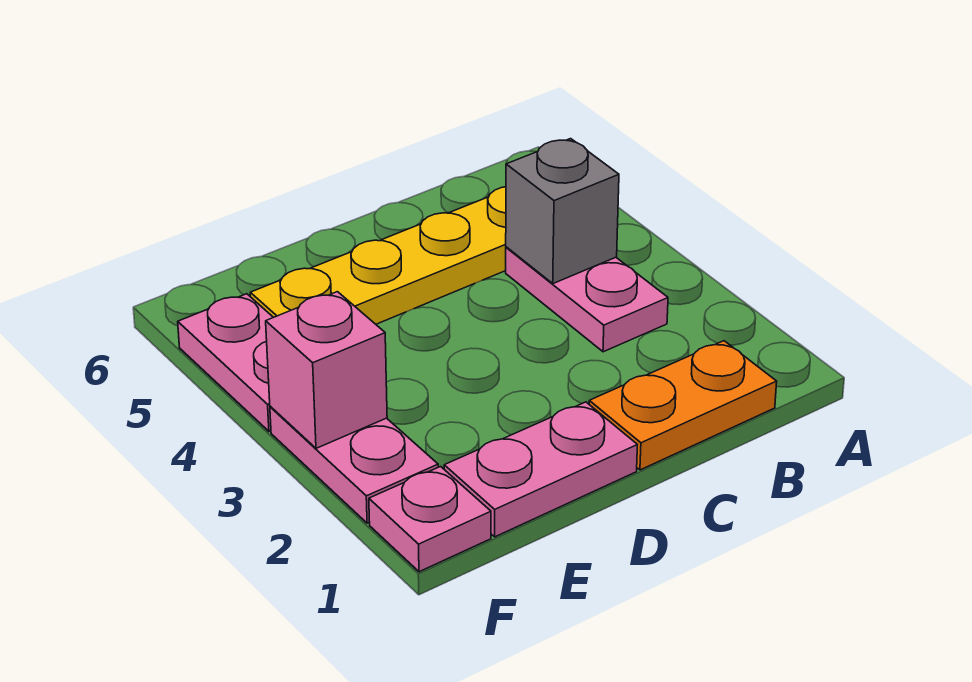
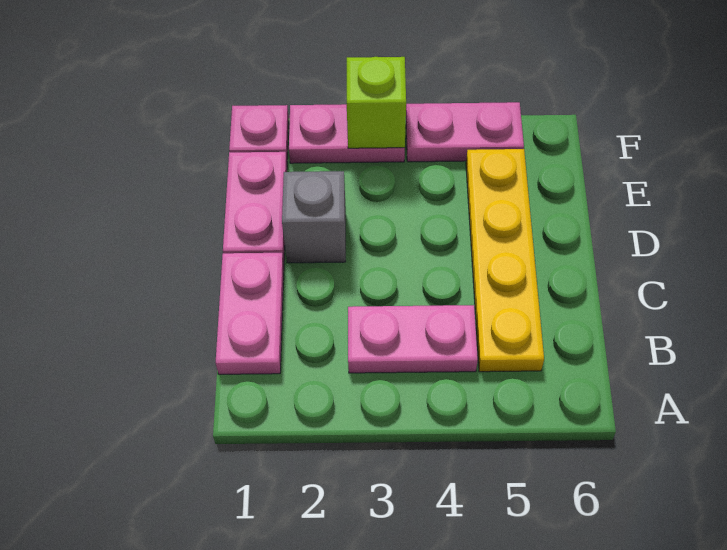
orange plate B1:C1 level 1 -> pink plate B1:C1 level 1
grey brick B4 level 2 -> grey brick D2 level 1
pink brick F3 level 2 -> lime brick F3 level 2

